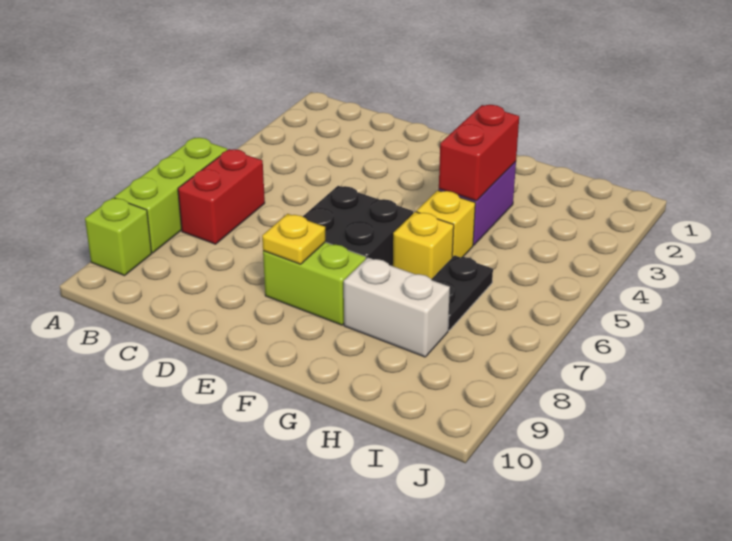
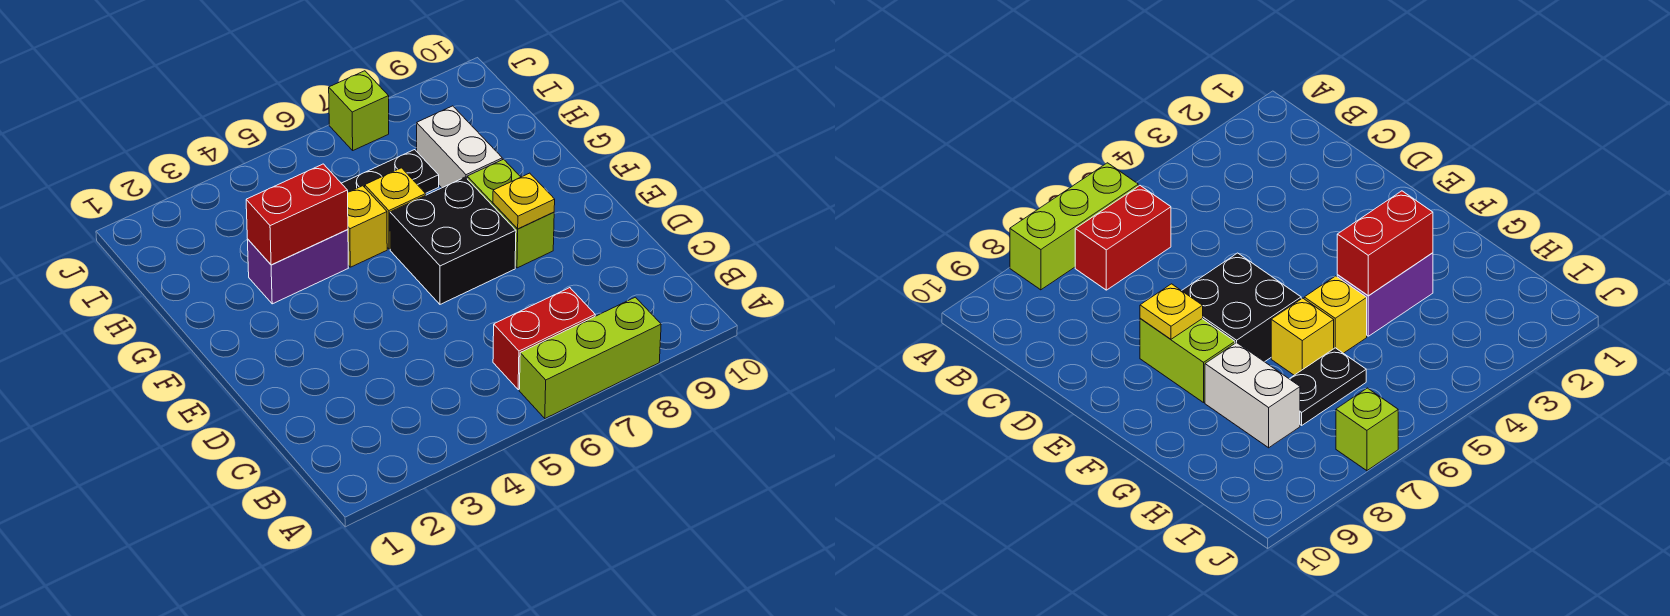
lime brick A9 level 1 -> lime brick J7 level 1

